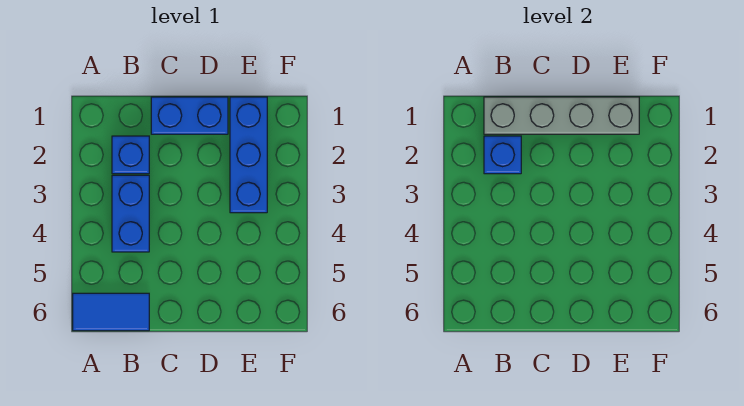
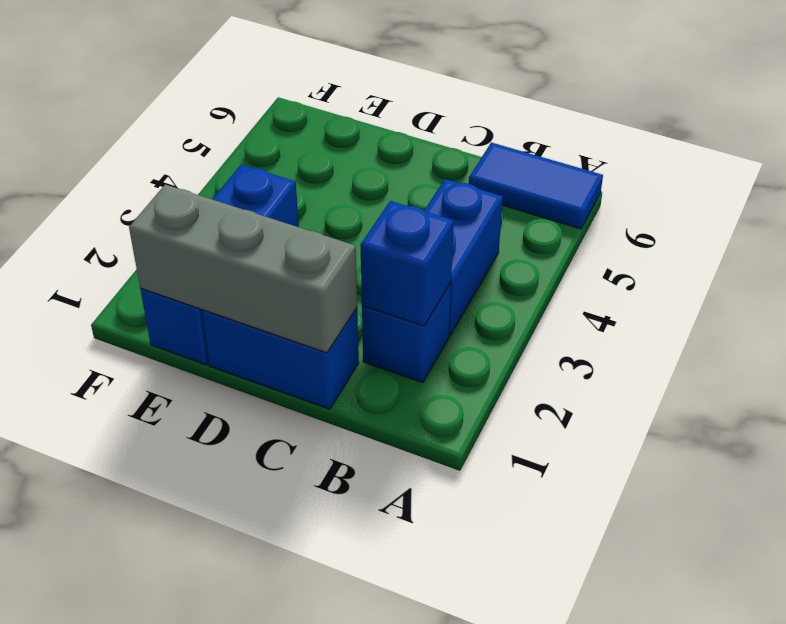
grey brick B1:E1 level 2 -> grey brick C1:E1 level 2

